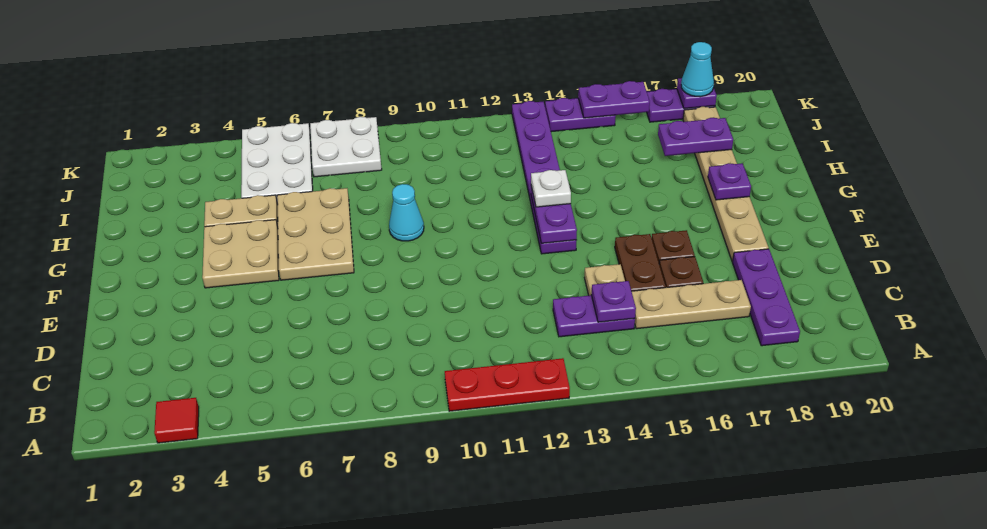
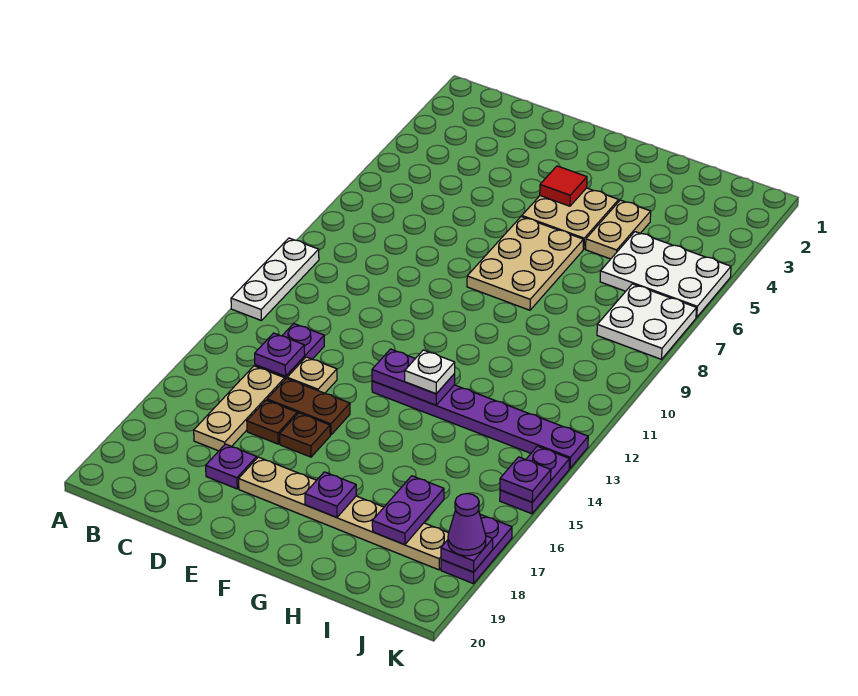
red tile A3 level 1 -> red tile F4 level 2
red plate A10:A12 level 1 -> white plate A10:A12 level 1
purple plate B18:D18 level 1 -> purple plate D18 level 1
tan plate F6:H7 level 1 -> tan plate F6:G8 level 1
cyan cone G9 level 1 -> none
purple plate K15:K16 level 2 -> purple plate K15 level 2
cyan cone K18 level 3 -> purple cone K18 level 3

